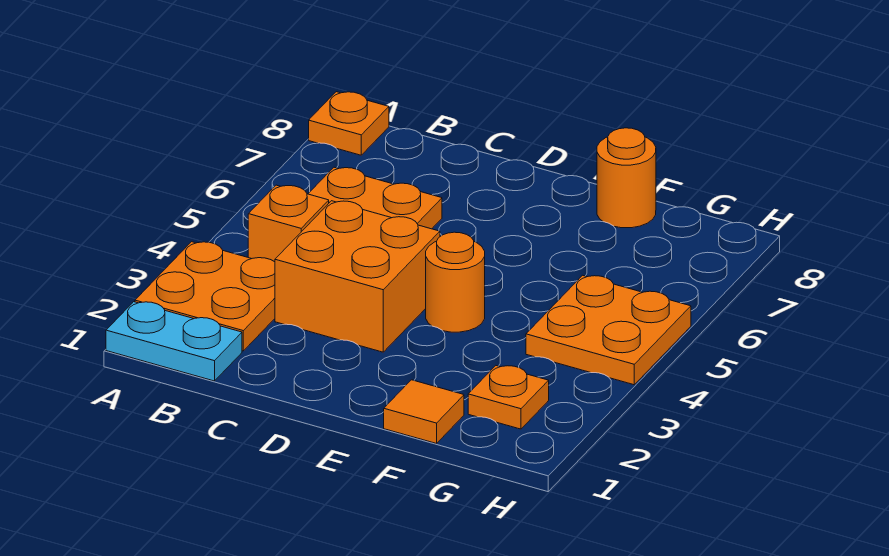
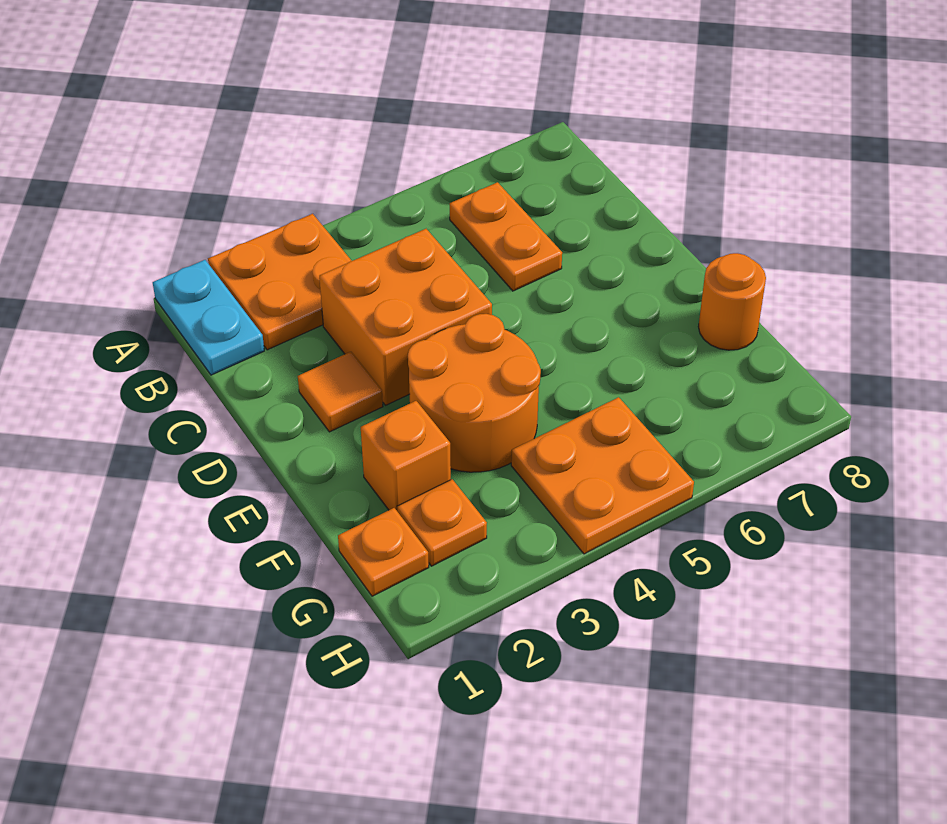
orange plate A8 level 1 -> orange plate G1 level 1
orange brick B4 level 1 -> orange brick F2 level 1
orange round brick E4 level 1 -> orange round brick E3:F4 level 1
orange tile F1 level 1 -> orange tile D2 level 1

